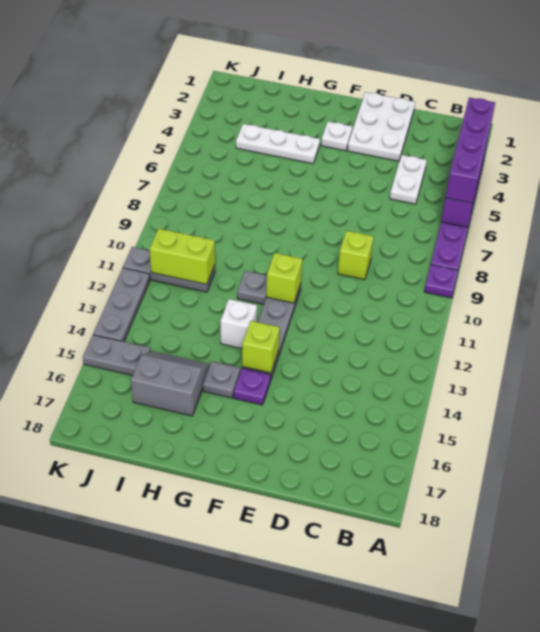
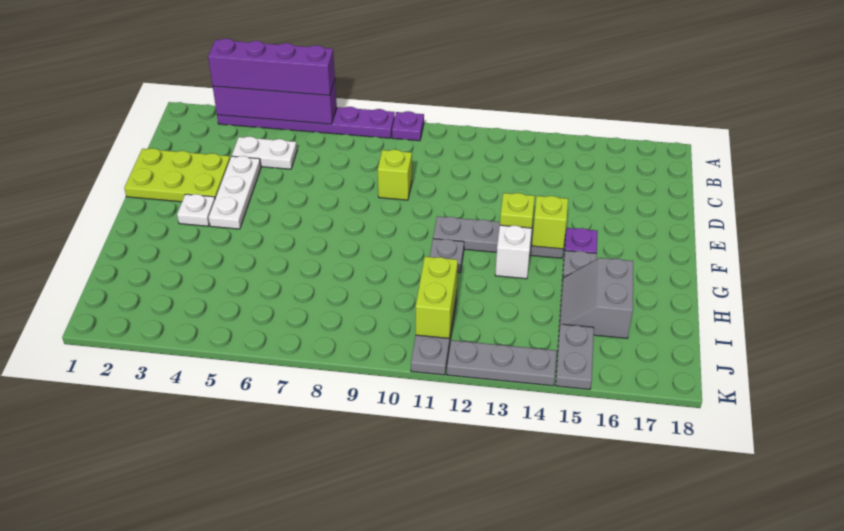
white plate D1:E3 level 1 -> lime plate D1:E3 level 1
lime brick F11 level 2 -> lime brick F13 level 2
white plate G4:I4 level 1 -> white plate D4:F4 level 1

